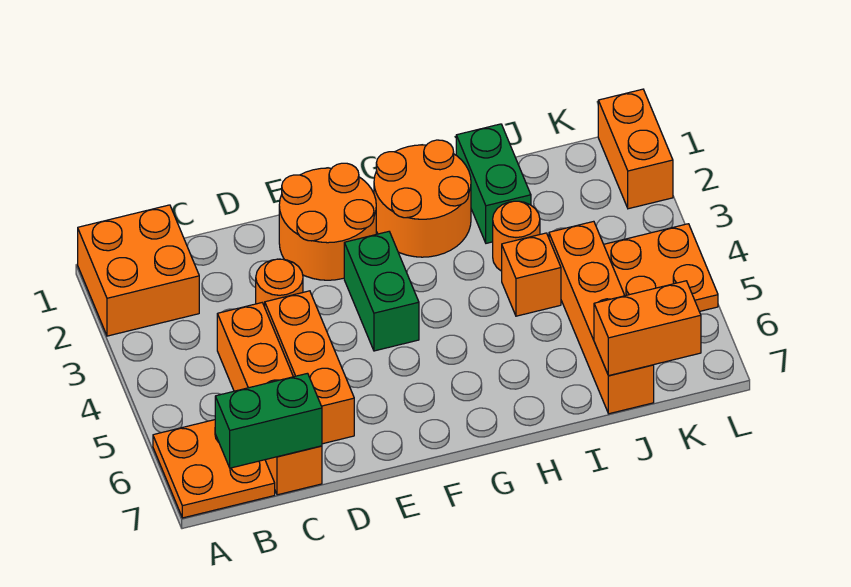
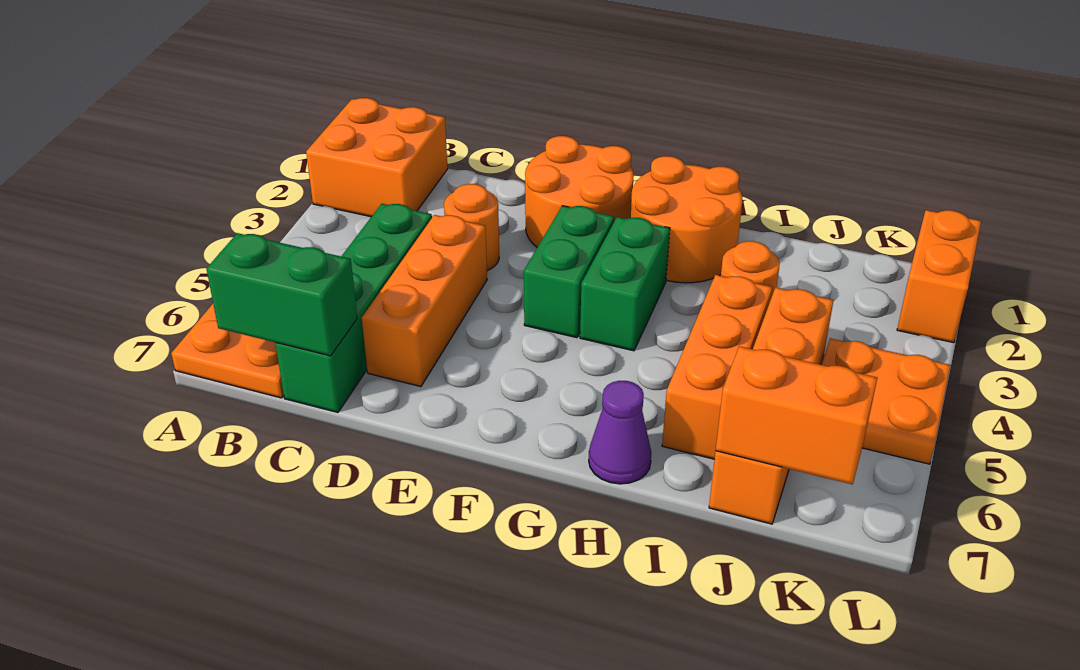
orange brick C4:C7 level 1 -> green brick C4:C7 level 1
none -> purple cone H7 level 1
green brick I1:I2 level 1 -> green brick G3:G4 level 1
orange brick I4 level 1 -> orange brick I4:I6 level 1

